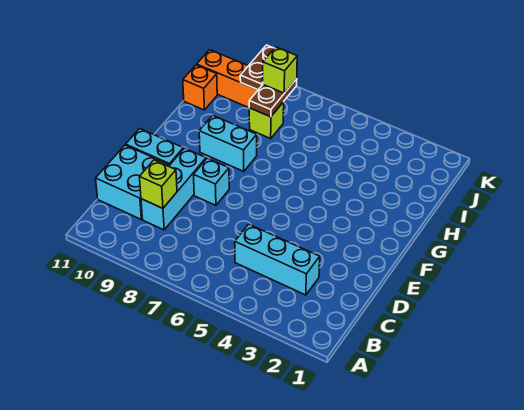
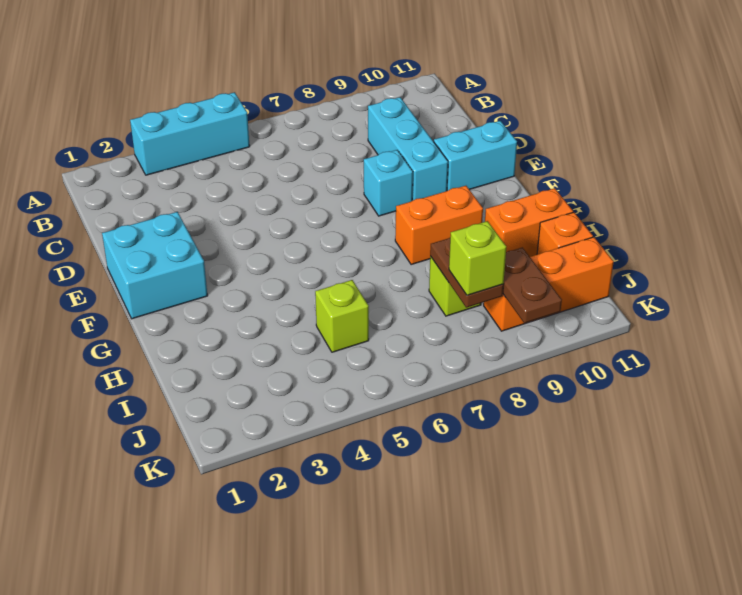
cyan brick C3:C5 level 1 -> cyan brick A3:A5 level 1
lime brick C9 level 2 -> lime brick I5 level 1
cyan brick C10:D11 level 1 -> cyan brick E1:F2 level 1
cyan brick G8:G9 level 1 -> orange brick G8:G9 level 1
none -> orange brick H10:H11 level 1

